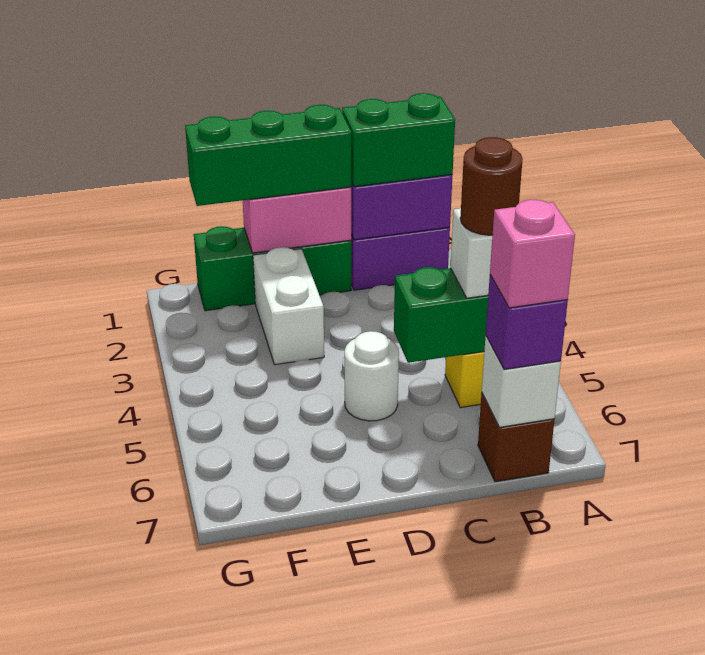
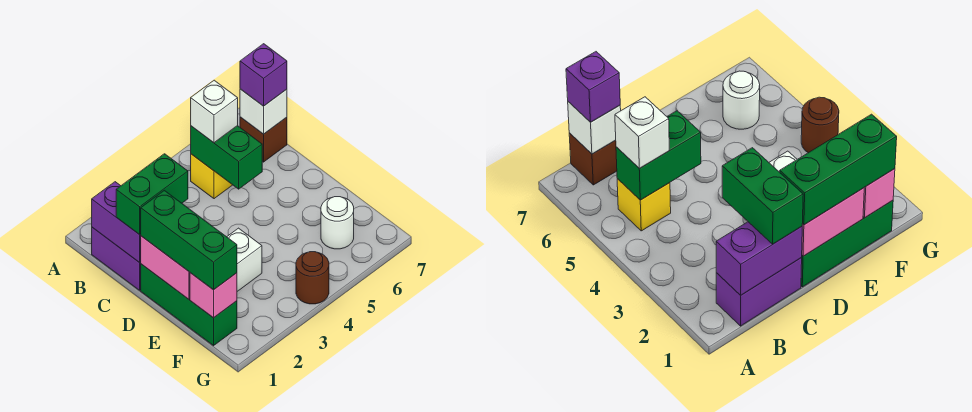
green brick B1:C1 level 3 -> green brick C1:C2 level 3
brown round brick B5 level 4 -> brown round brick G4 level 1
pink brick B7 level 4 -> pink brick F1 level 2
white round brick D5 level 1 -> white round brick F6 level 1

